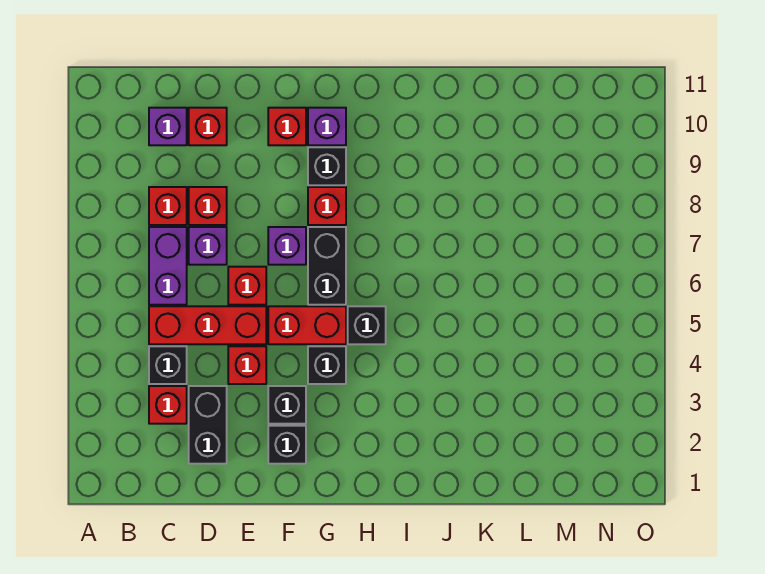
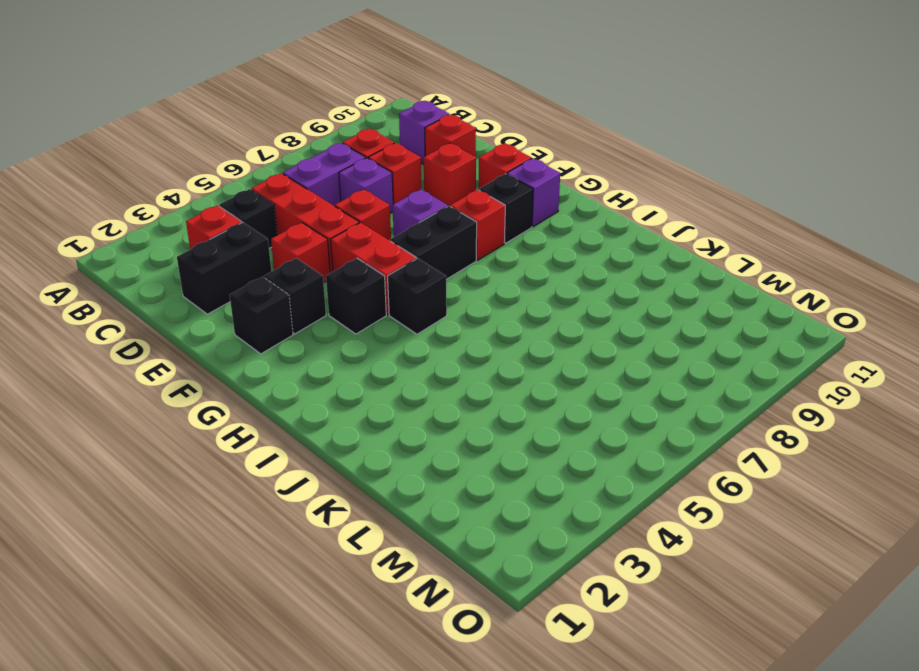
none -> red brick E9 level 1

